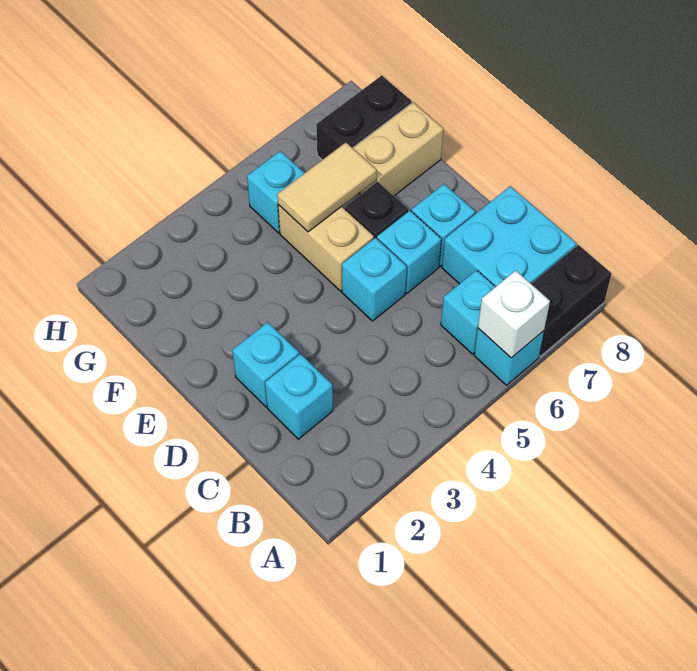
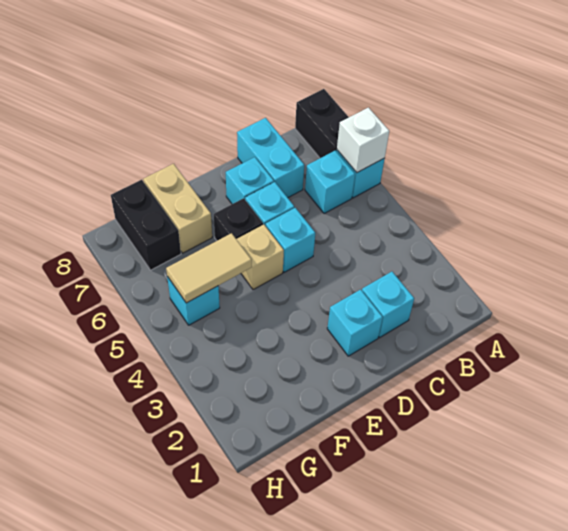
cyan brick B7:C8 level 1 -> cyan brick C7:C8 level 1
tan brick E5:F5 level 1 -> tan brick E5 level 1
tan tile F5:F6 level 2 -> tan tile F5:G5 level 2

